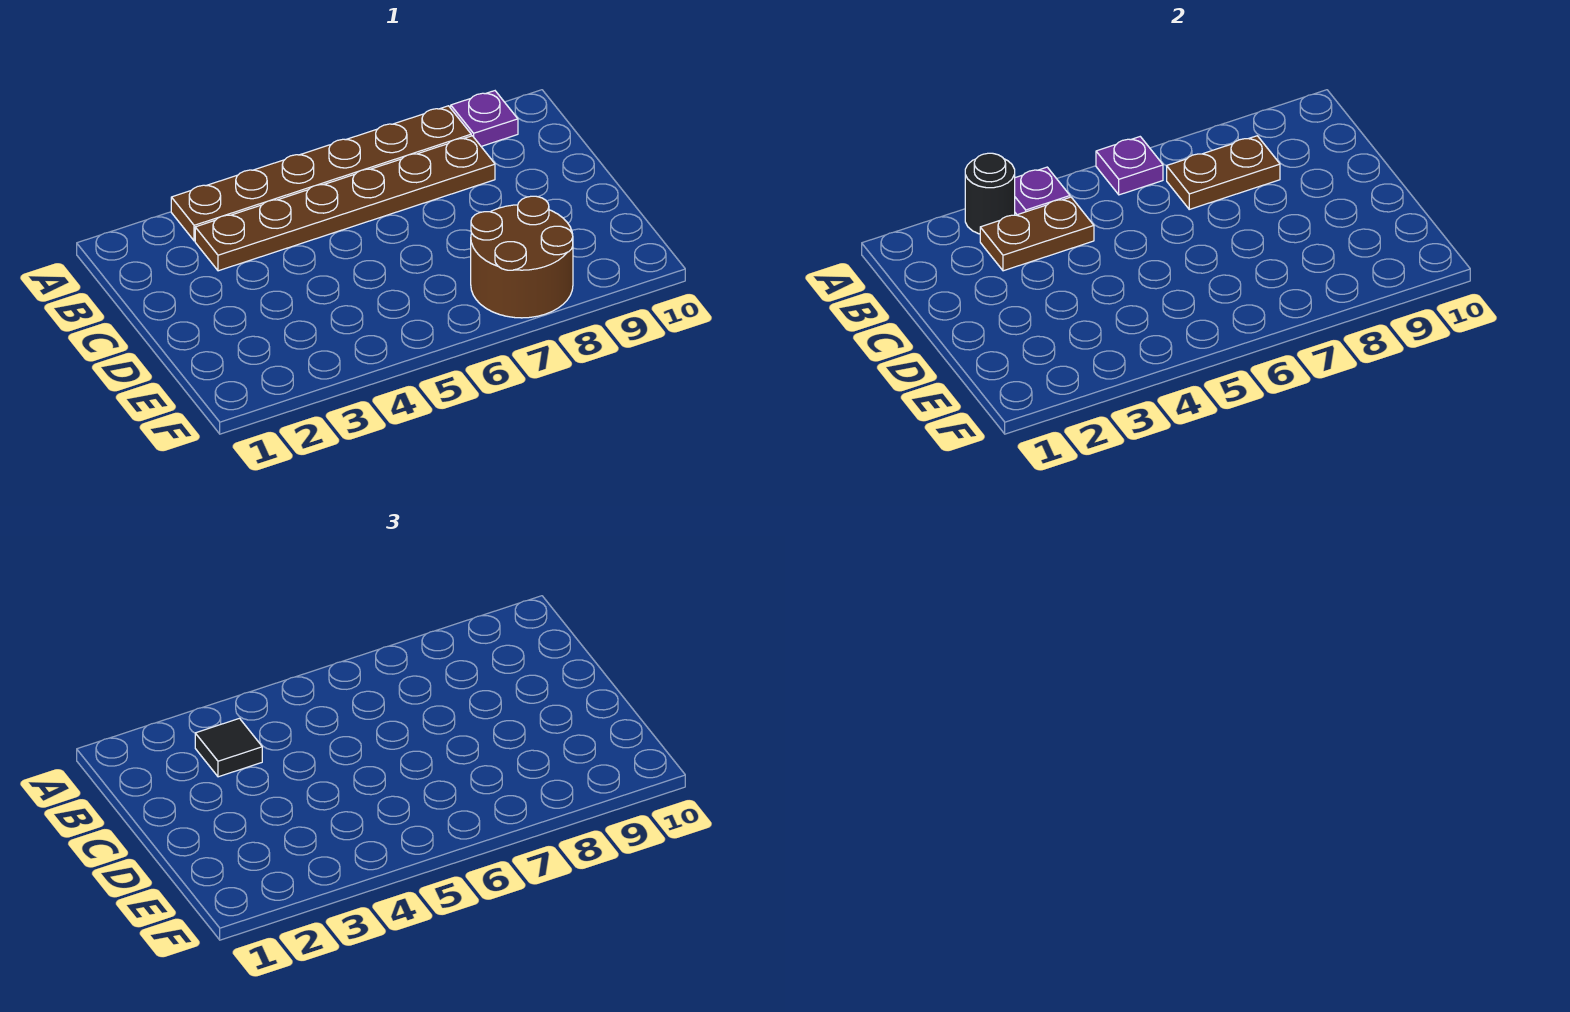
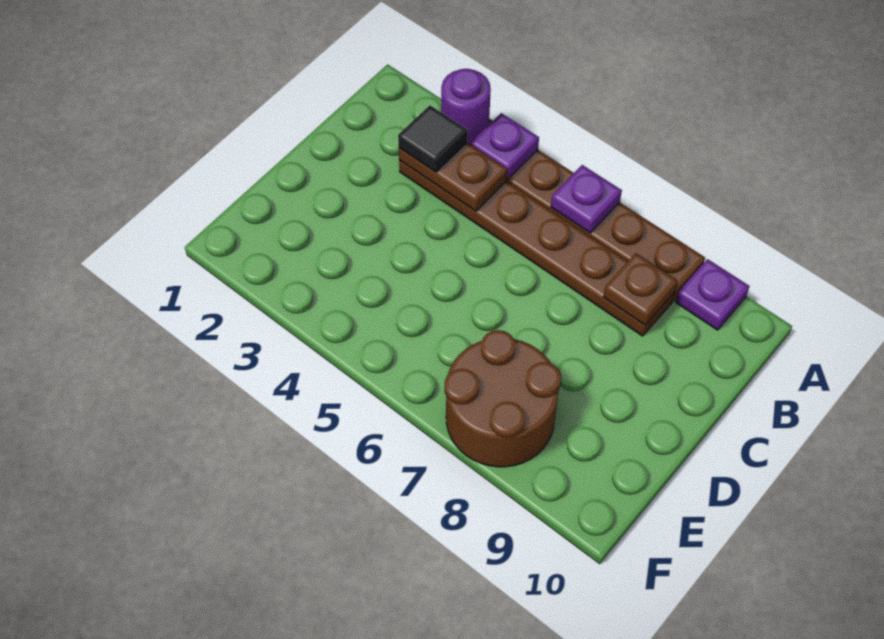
black round brick A3 level 2 -> purple round brick A3 level 2
brown plate B7:B8 level 2 -> brown plate B8 level 2

